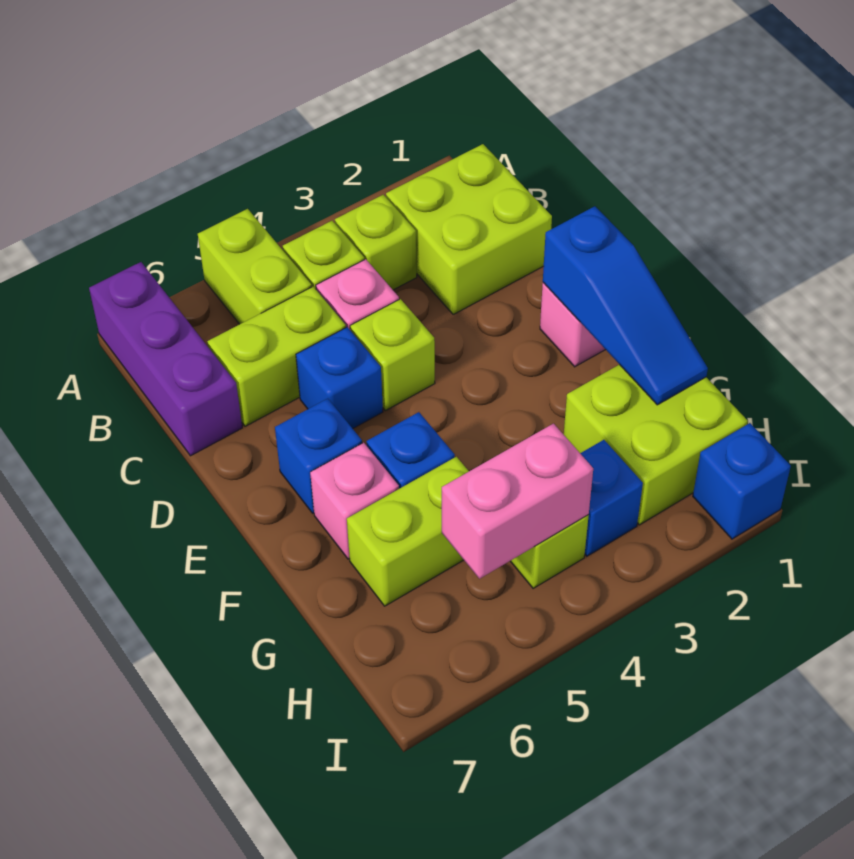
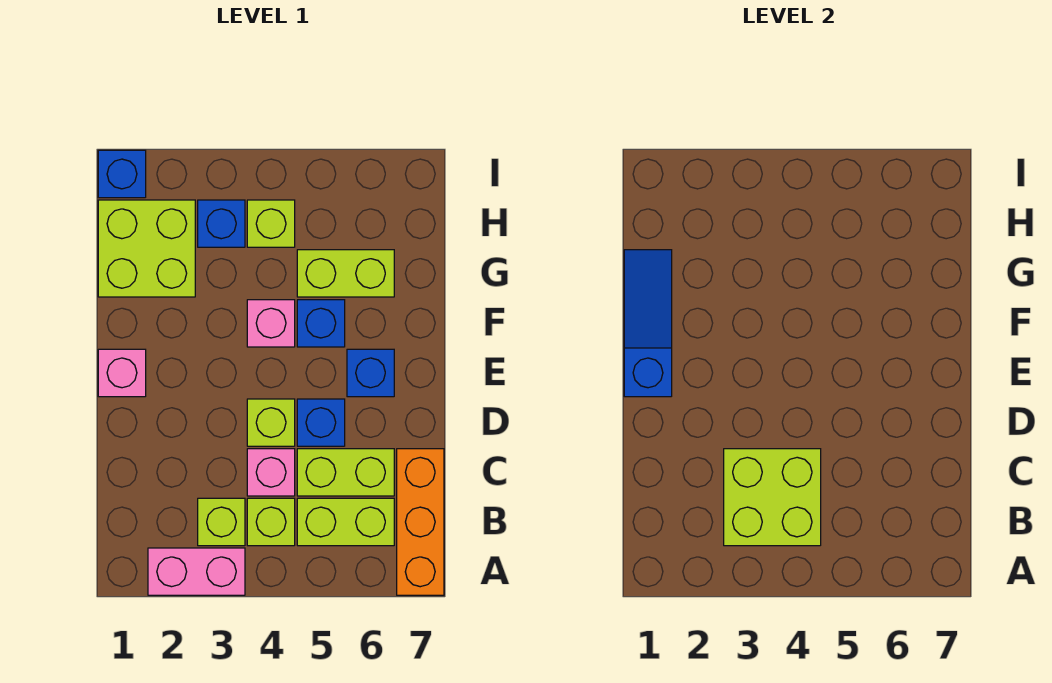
lime brick A5:B5 level 1 -> lime brick B5:B6 level 1
purple brick A7:C7 level 1 -> orange brick A7:C7 level 1
lime brick B1:C2 level 1 -> lime brick B3:C4 level 2
pink brick F6 level 1 -> pink brick F4 level 1
pink brick H4:H5 level 2 -> pink brick A2:A3 level 1

